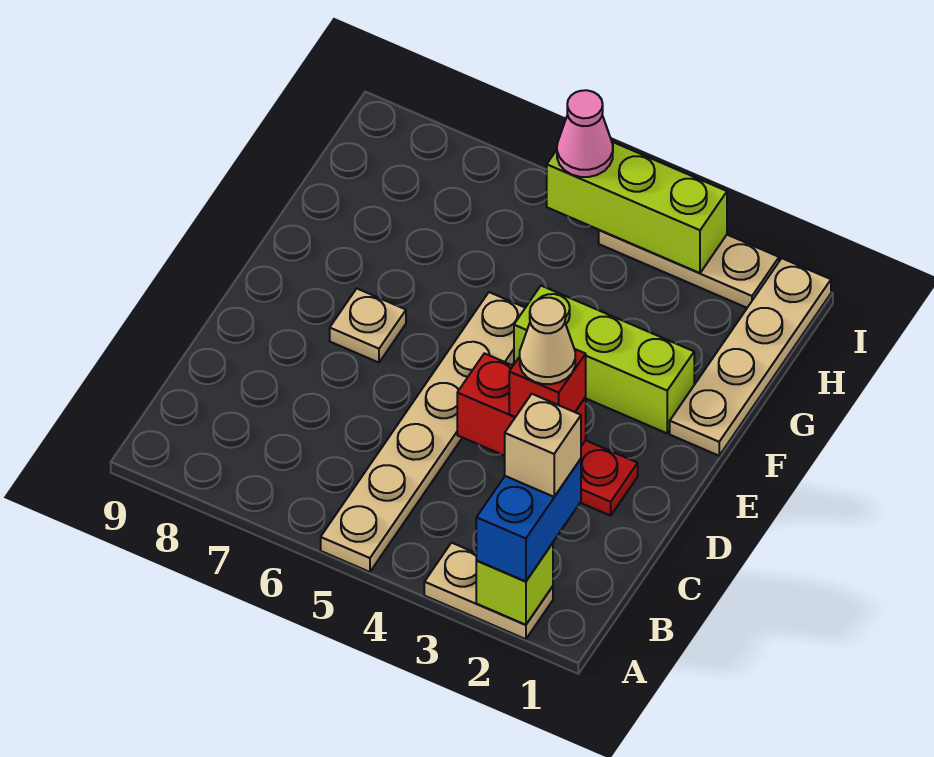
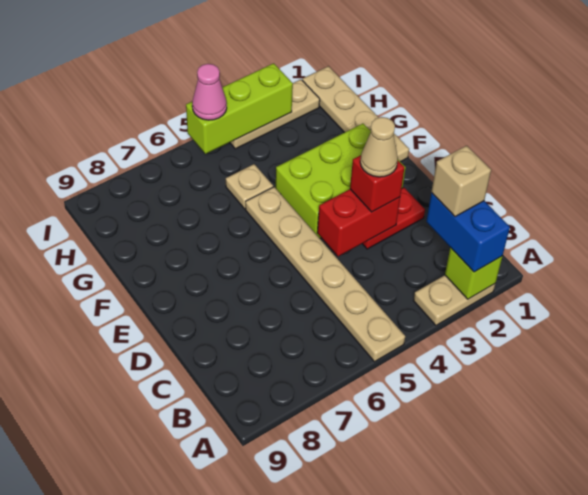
tan plate E7 level 1 -> tan plate G5 level 1
lime brick F2:F4 level 1 -> lime brick E2:F4 level 1

